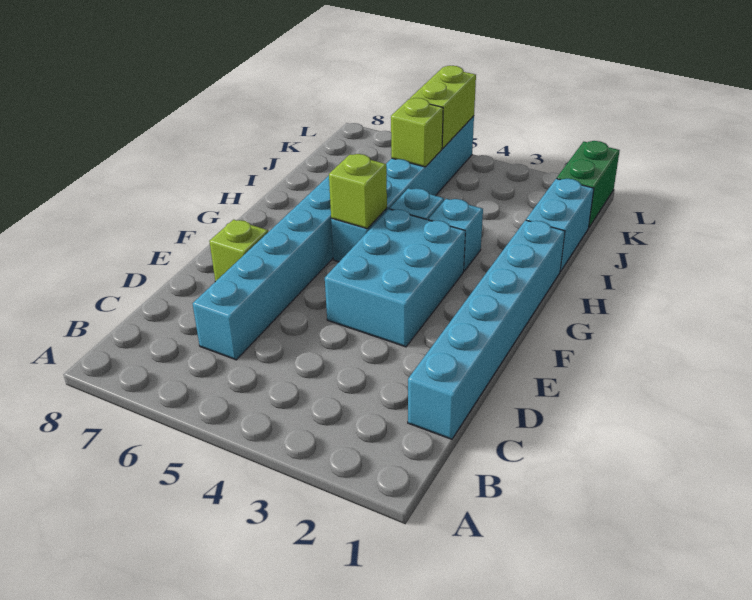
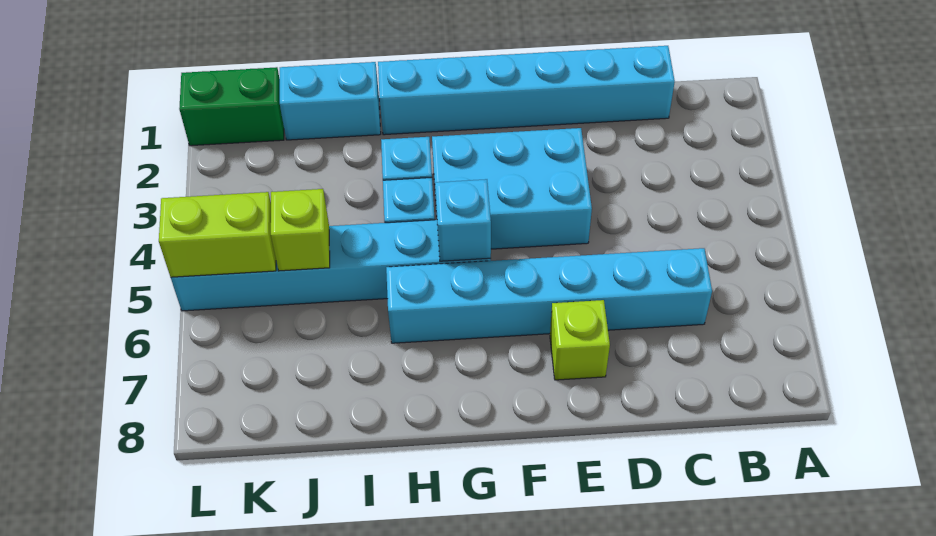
lime brick G5 level 2 -> cyan brick G5 level 2

